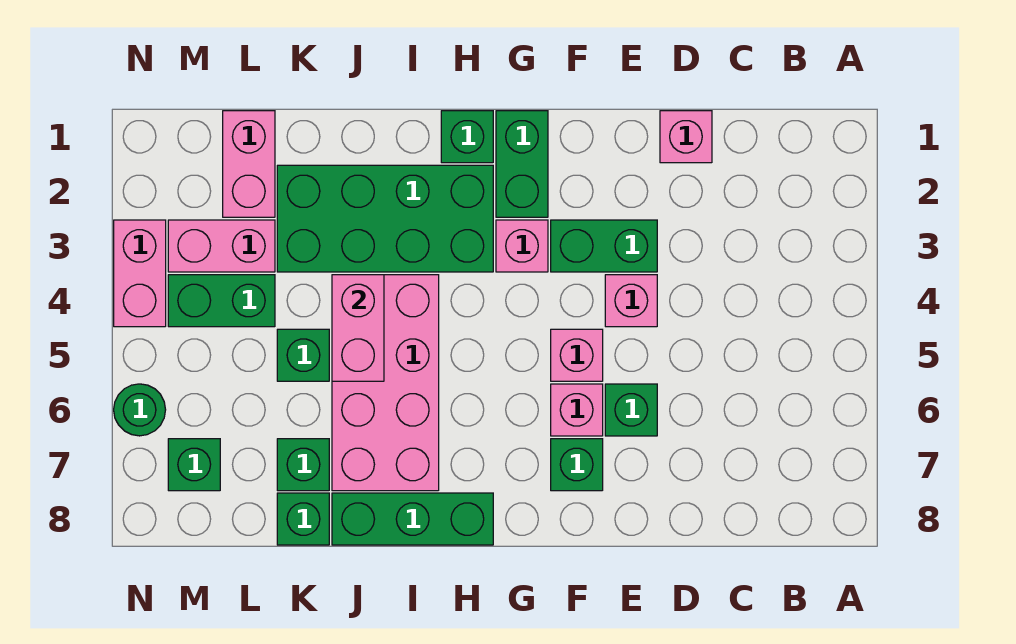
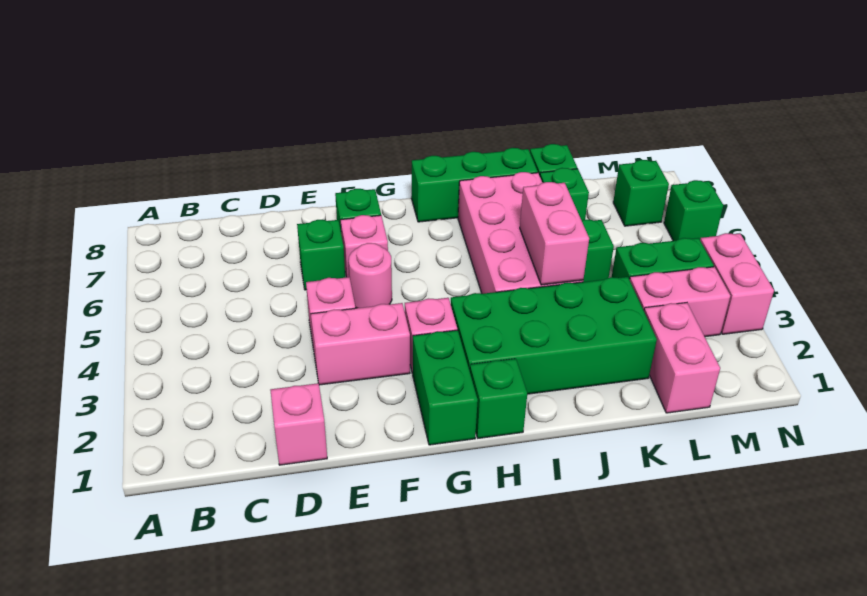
green brick E3:F3 level 1 -> pink brick E3:F3 level 1
pink brick F5 level 1 -> pink round brick F5 level 1
green round brick N6 level 1 -> green brick N6 level 1

